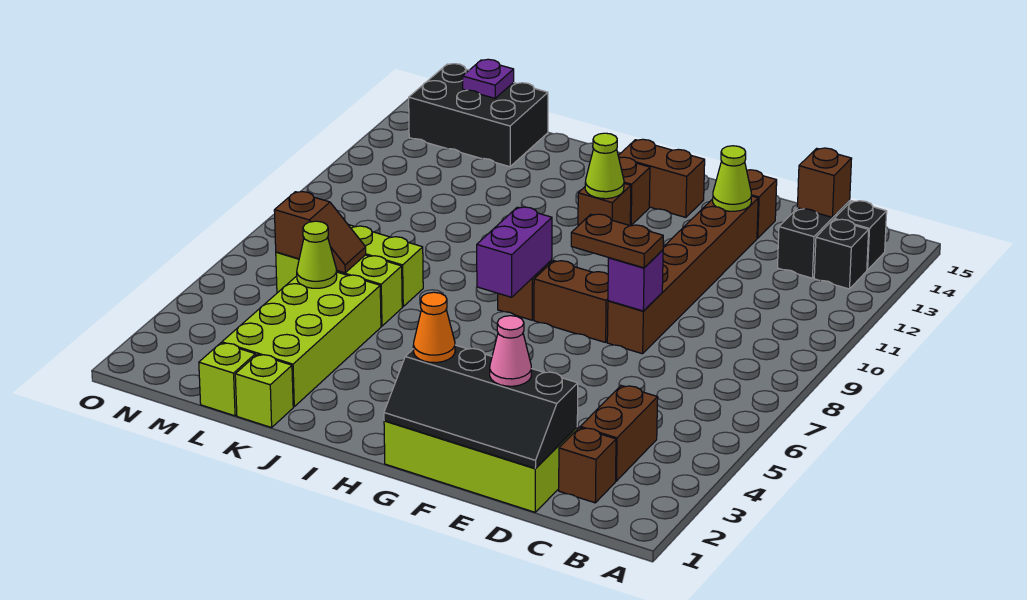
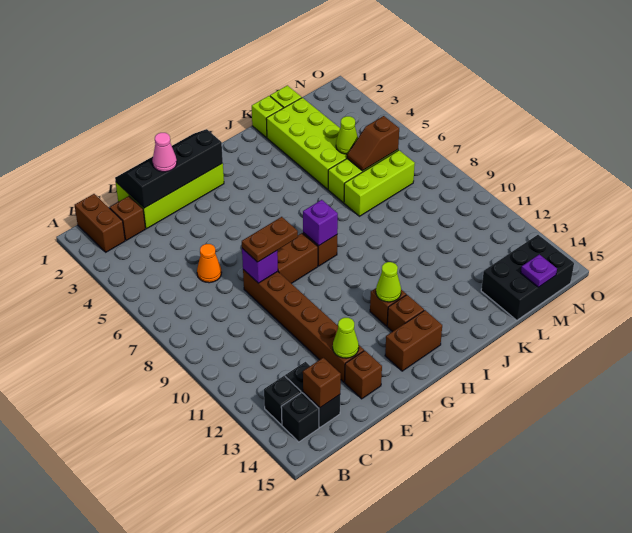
brown brick C3:C4 level 1 -> brown brick B1:B2 level 1
orange cone G2 level 3 -> orange cone D6 level 1
purple brick H7:H8 level 2 -> purple brick H8 level 2

